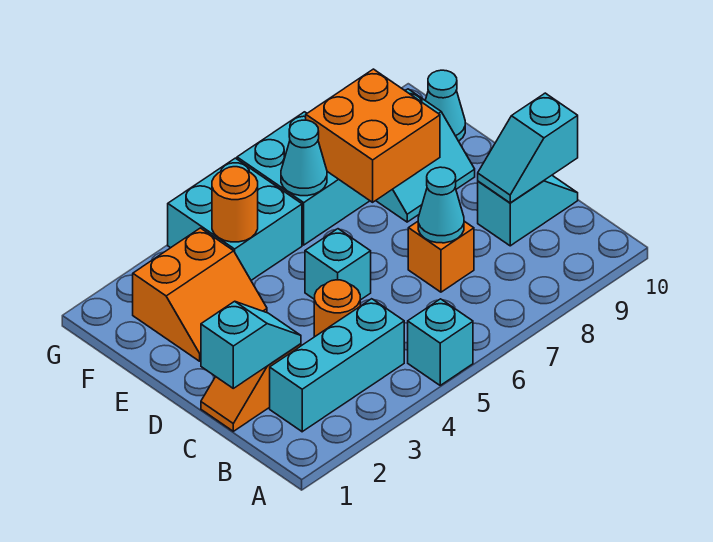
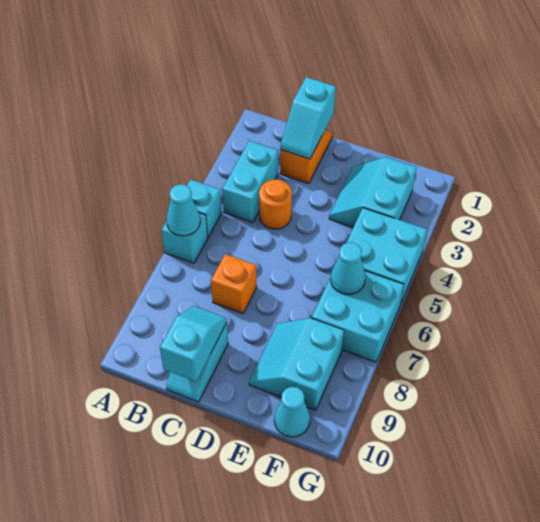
cyan brick B2:B4 level 1 -> cyan brick B3:B4 level 1
cyan cone C7 level 2 -> cyan cone A6 level 2
cyan brick D5 level 1 -> cyan brick A6 level 1
orange slope E2:F3 level 1 top F -> cyan slope E2:F3 level 1 top F
orange brick E7:F8 level 2 -> none
orange round brick F4 level 2 -> none

